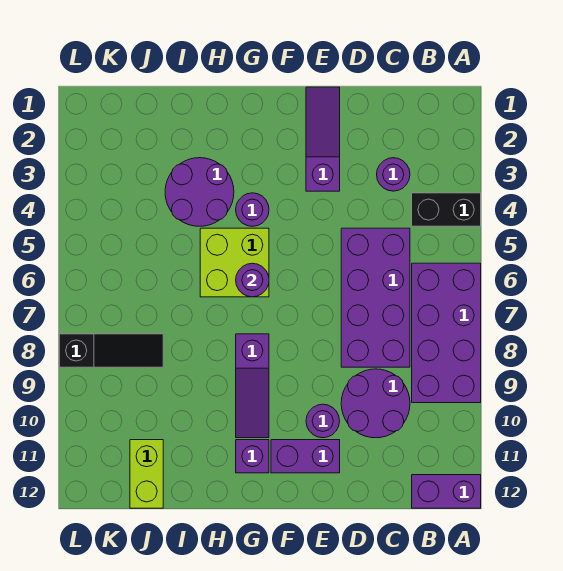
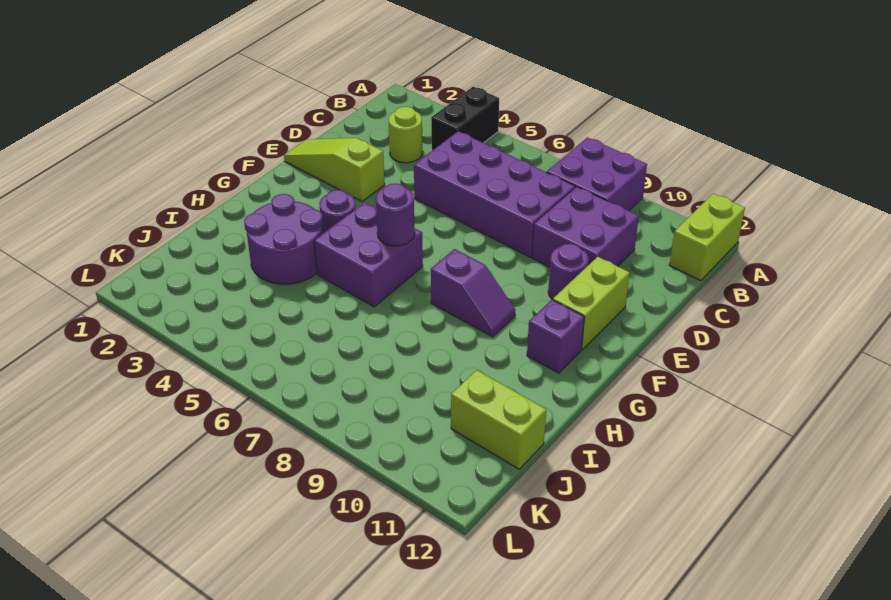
purple brick A6:B9 level 1 -> purple brick A8:B9 level 1
purple brick A12:B12 level 1 -> lime brick A12:B12 level 1
purple round brick C3 level 1 -> lime round brick C3 level 1
purple round brick C9:D10 level 1 -> purple brick C9:D10 level 1
purple slope E1:E3 level 1 top 3 -> lime slope E1:E3 level 1 top 3
purple brick E11:F11 level 1 -> lime brick E11:F11 level 1
lime brick G5:H6 level 1 -> purple brick G5:H6 level 1
purple slope G8:G10 level 1 top 8 -> purple slope G8:G9 level 1 top 8
black slope J8:L8 level 1 top L -> none

